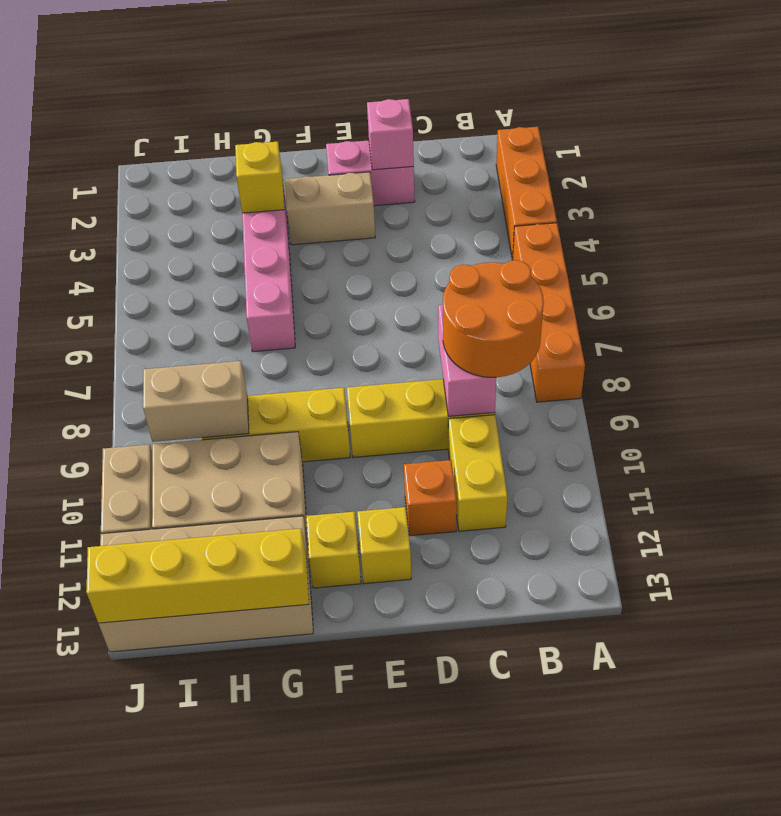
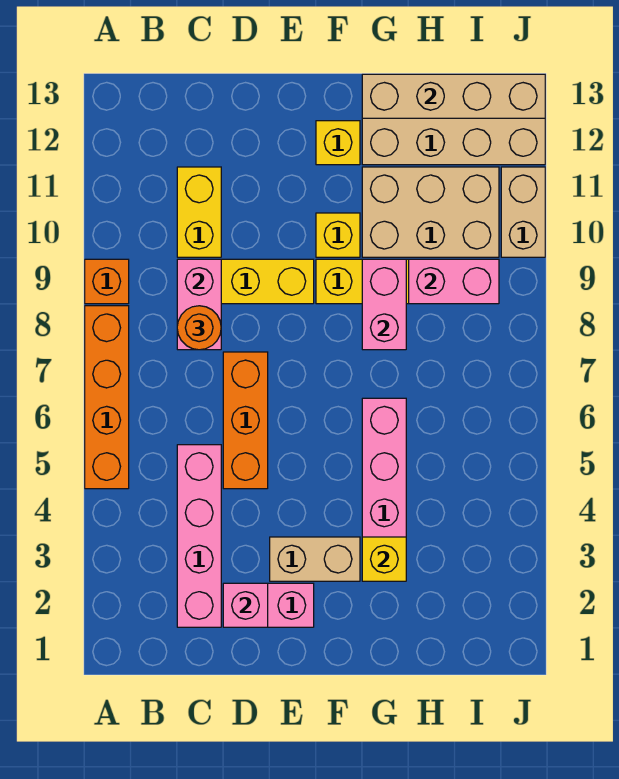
orange brick A2:A4 level 1 -> orange brick D5:D7 level 1
orange round brick B8:C9 level 3 -> orange round brick C8 level 3
none -> pink brick C2:C5 level 1
orange brick D11 level 1 -> orange brick A9 level 1
yellow brick E12 level 1 -> yellow brick F10 level 1
none -> pink brick G8:G9 level 2
yellow brick G13:J13 level 2 -> tan brick G13:J13 level 2
tan brick H9:I9 level 2 -> pink brick H9:I9 level 2

